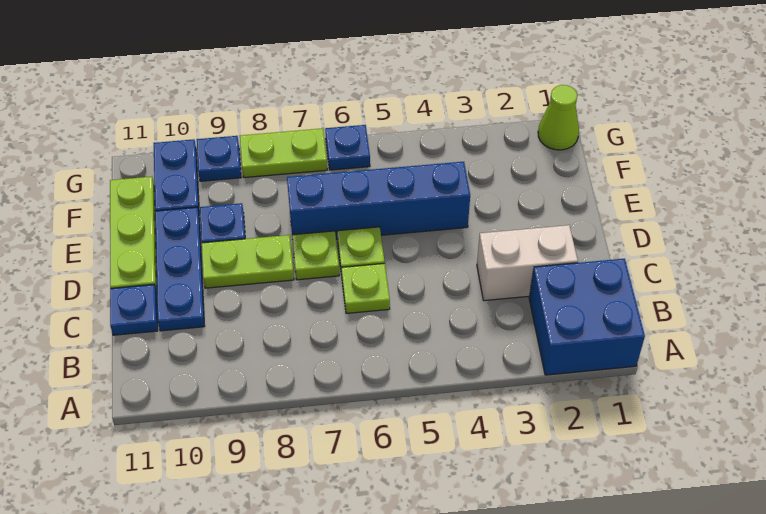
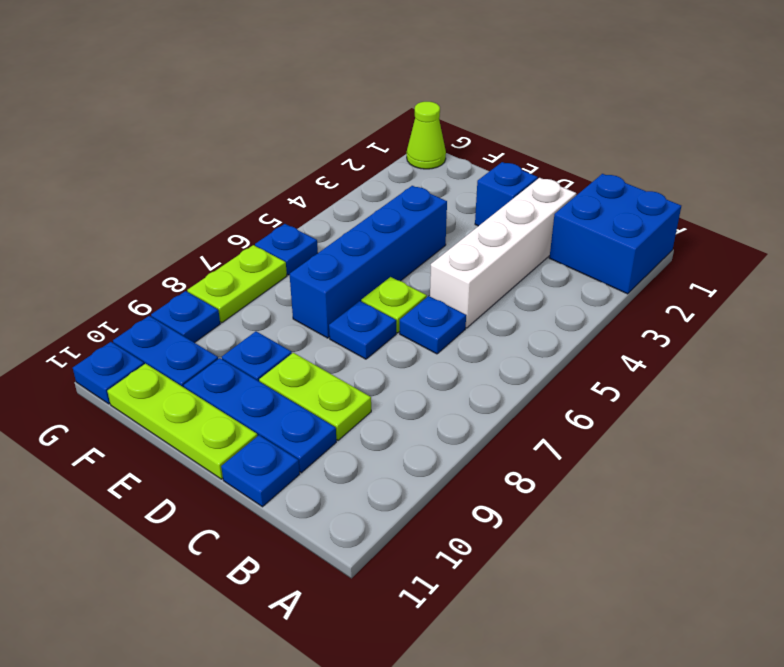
white brick C2:C3 level 1 -> white brick C2:C5 level 1
lime plate C6 level 1 -> blue plate C6 level 1
none -> blue brick D2 level 1
lime plate D7 level 1 -> blue plate D7 level 1
lime plate D8:D9 level 1 -> lime plate C9:D9 level 1
none -> blue plate G11 level 1

